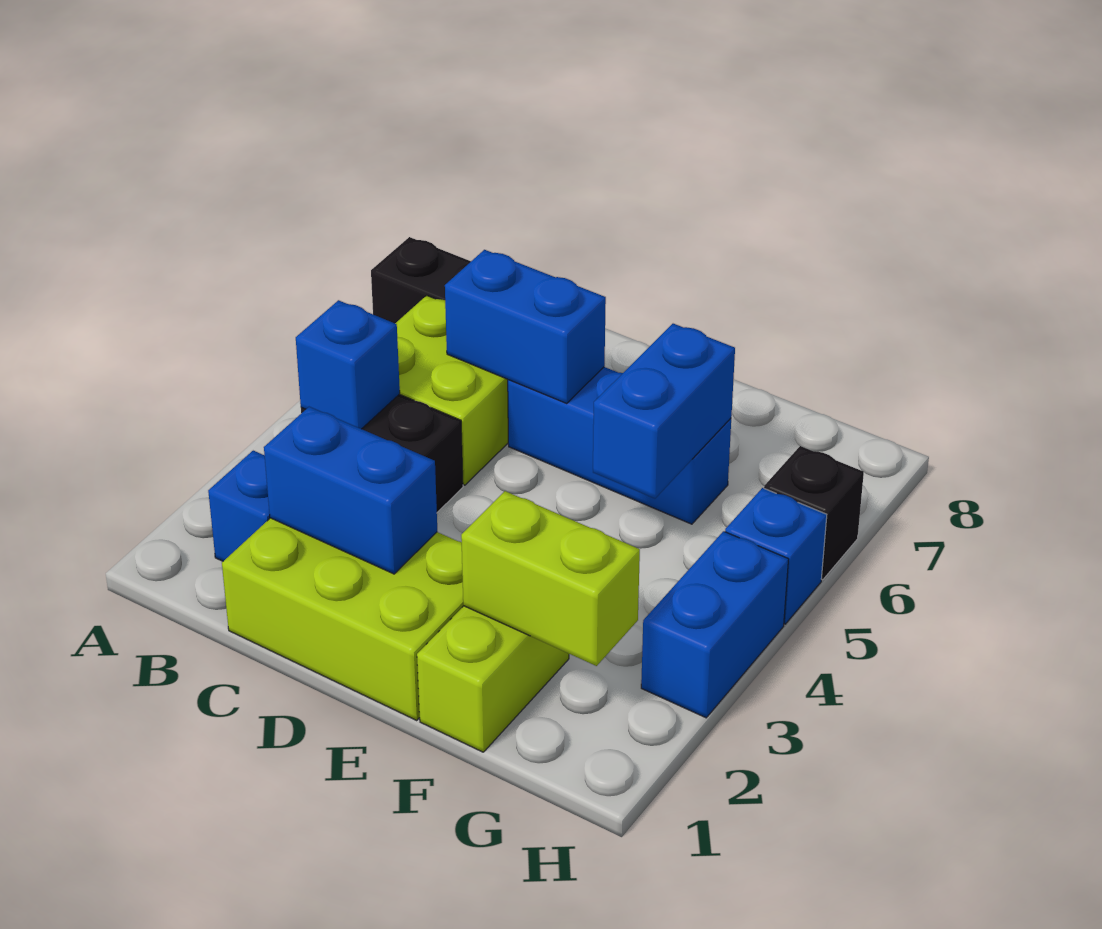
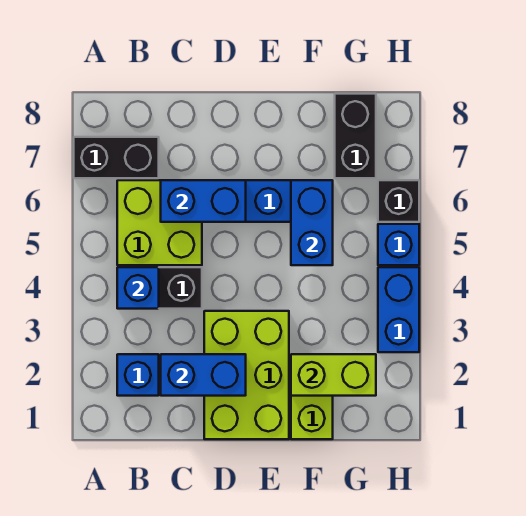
lime brick C1:E2 level 1 -> lime brick D1:E3 level 1
none -> black brick G7:G8 level 1

